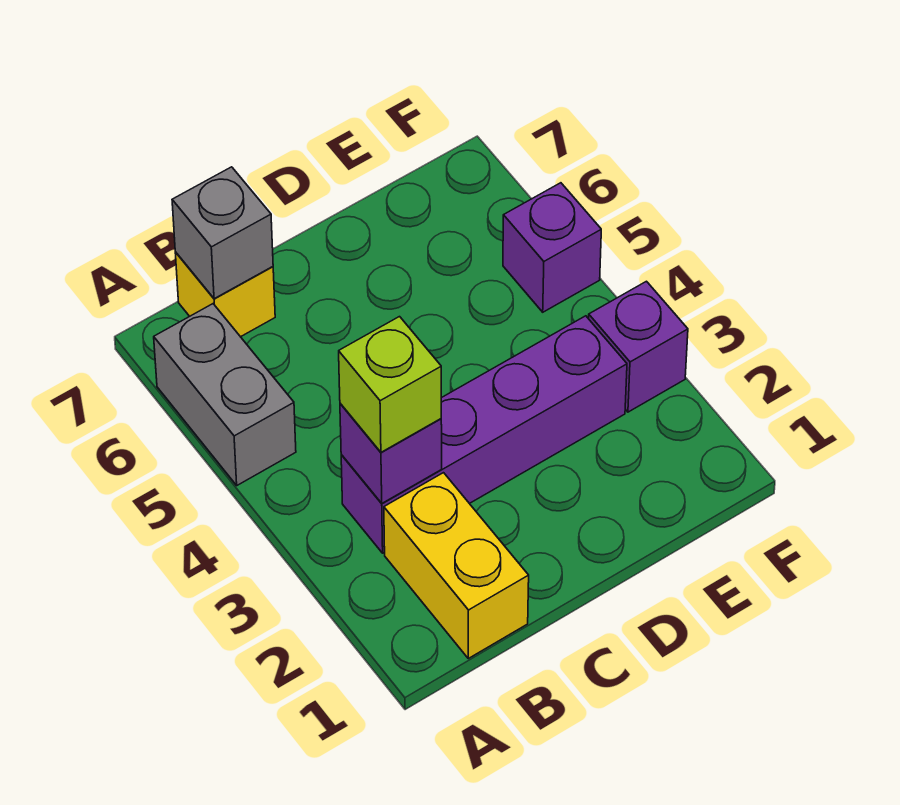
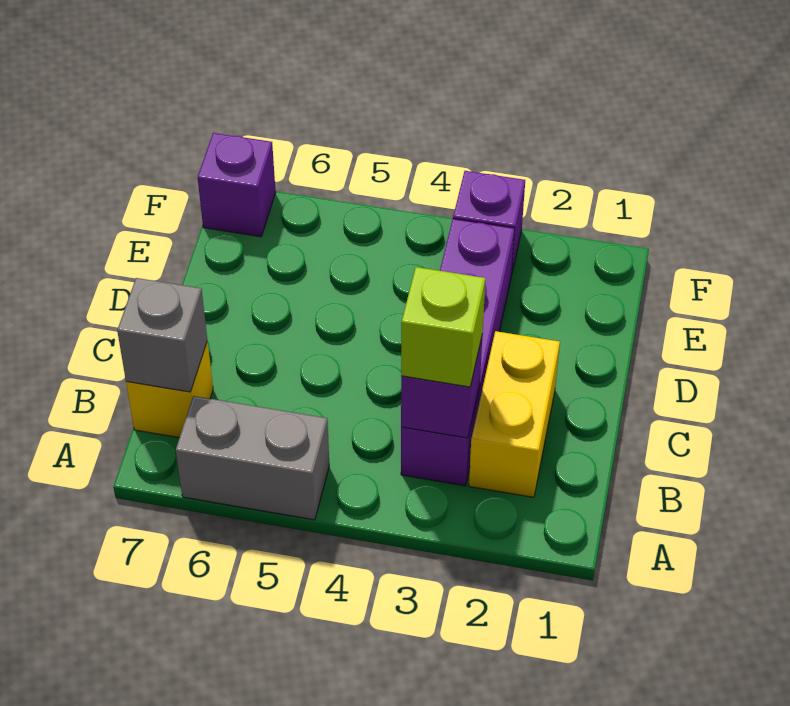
yellow brick B1:B2 level 1 -> yellow brick B2:C2 level 1
purple brick F5 level 1 -> purple brick F7 level 1

